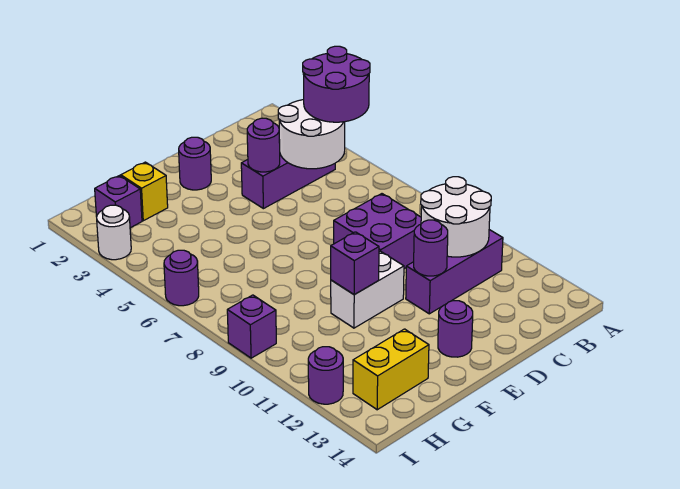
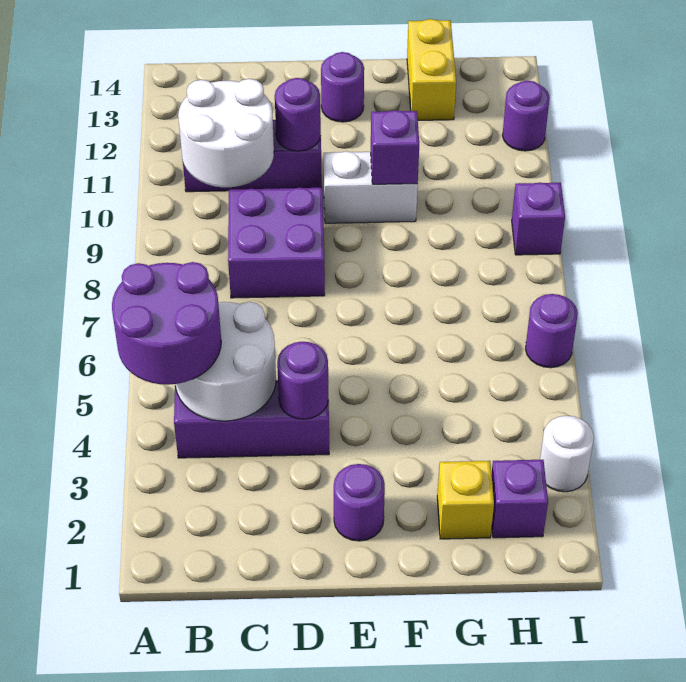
yellow brick G13:H13 level 1 -> yellow brick G13:G14 level 1

